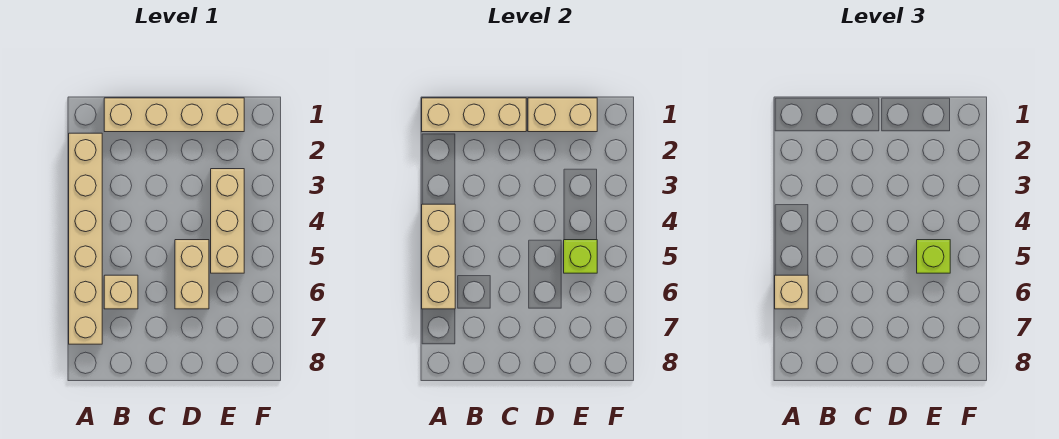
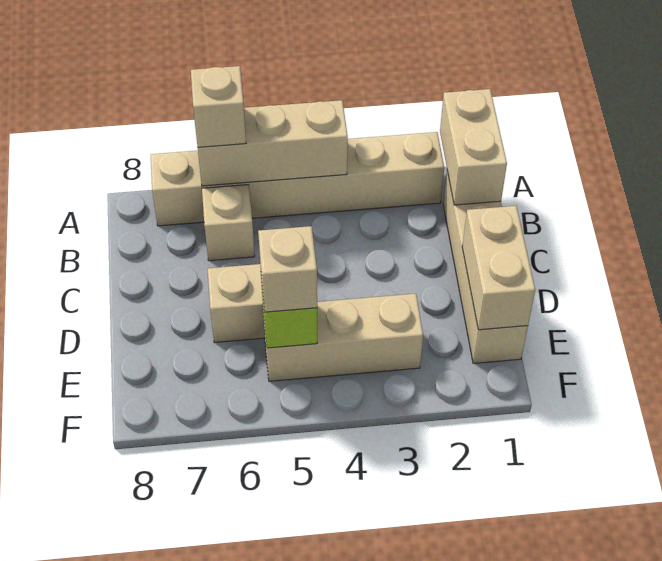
tan brick A1:C1 level 2 -> tan brick A1:B1 level 2
lime brick E5 level 3 -> tan brick E5 level 3

